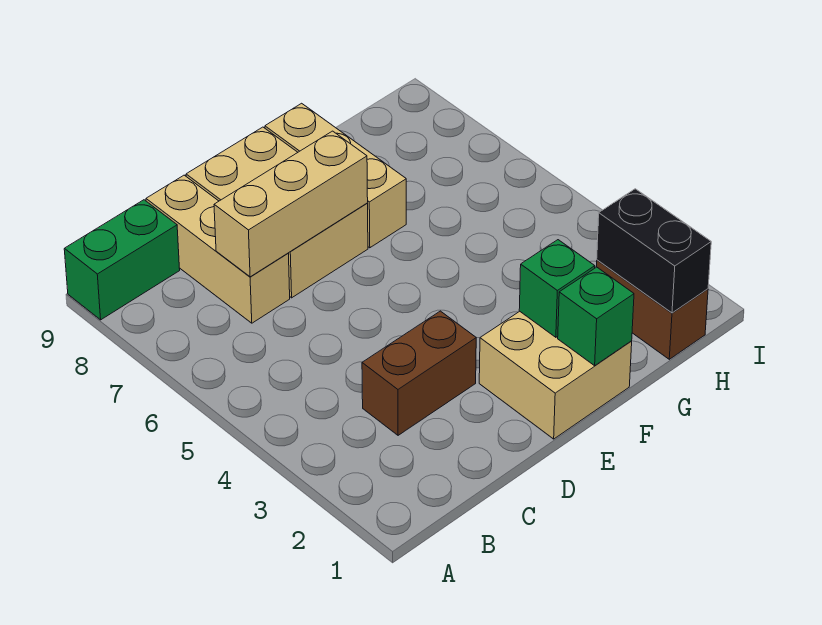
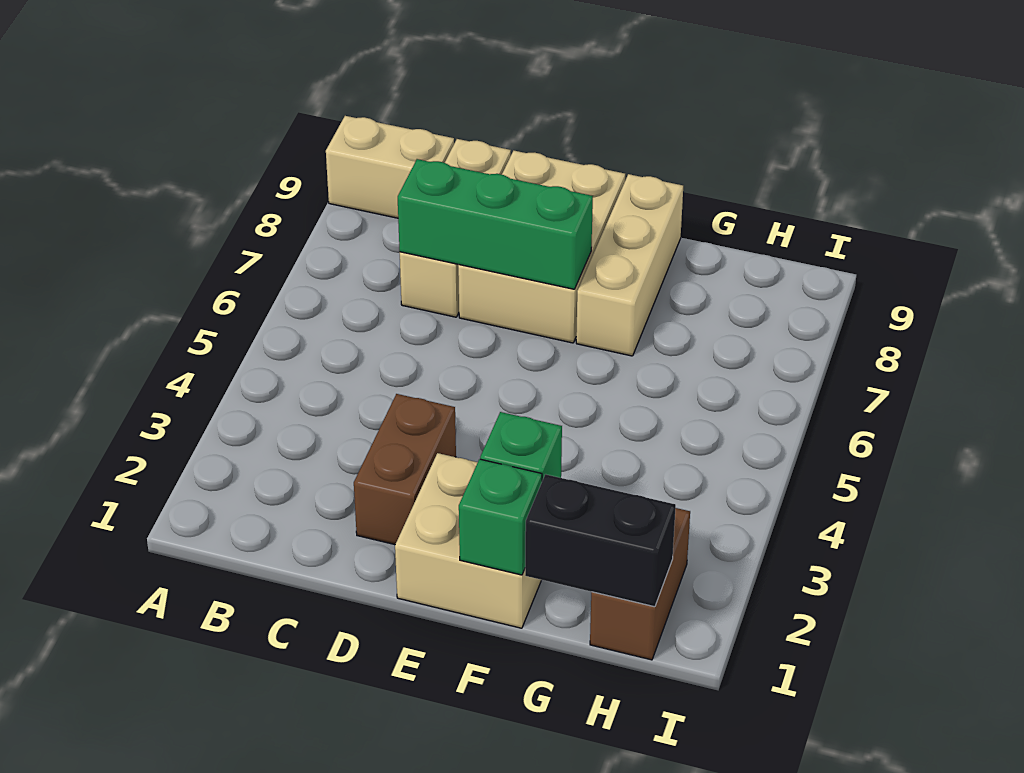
green brick A9:B9 level 1 -> tan brick A9:B9 level 1
brown brick C3:D3 level 1 -> brown brick D2:D3 level 1
tan brick C7:E7 level 2 -> green brick C7:E7 level 2
black brick H1:H2 level 2 -> black brick G1:H1 level 2

